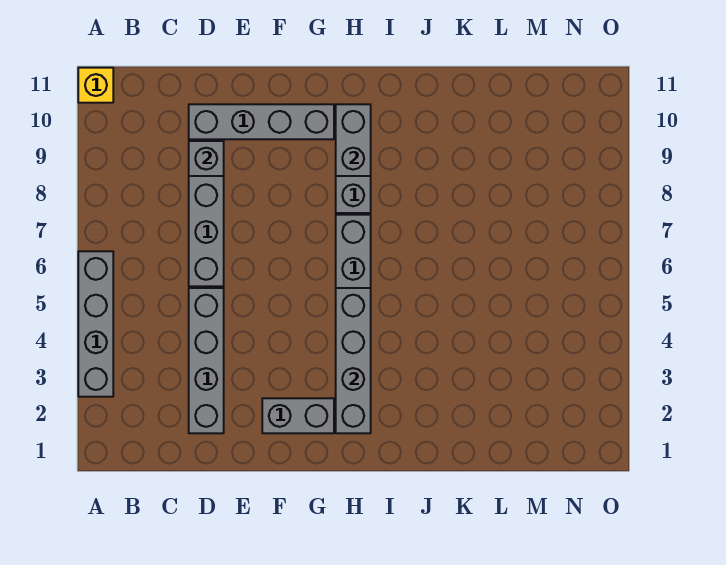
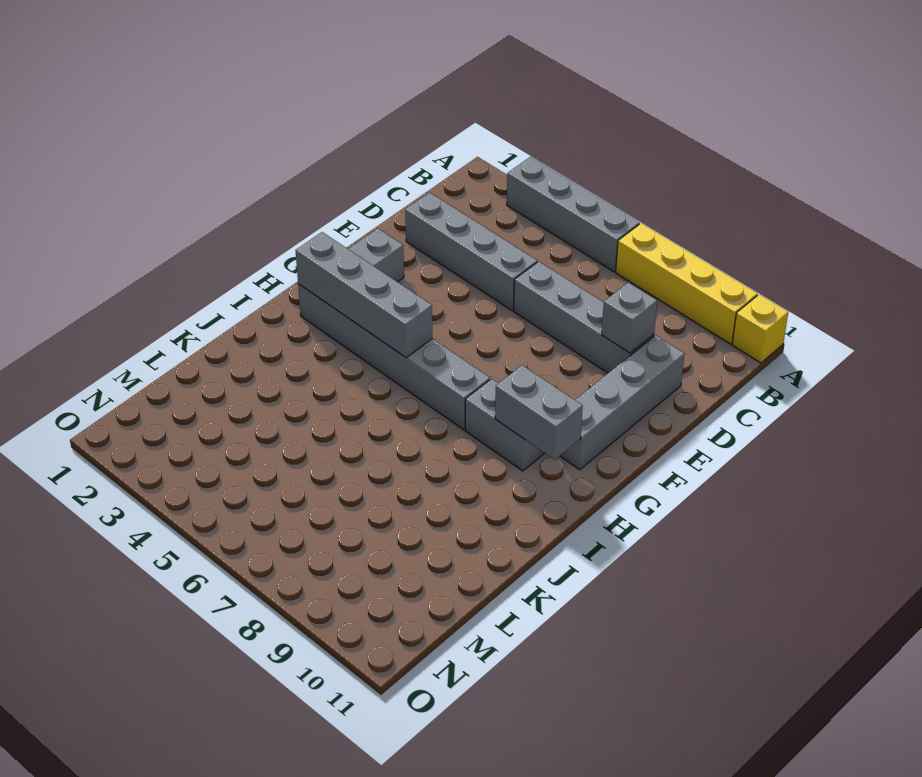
none -> yellow brick A7:A10 level 1

